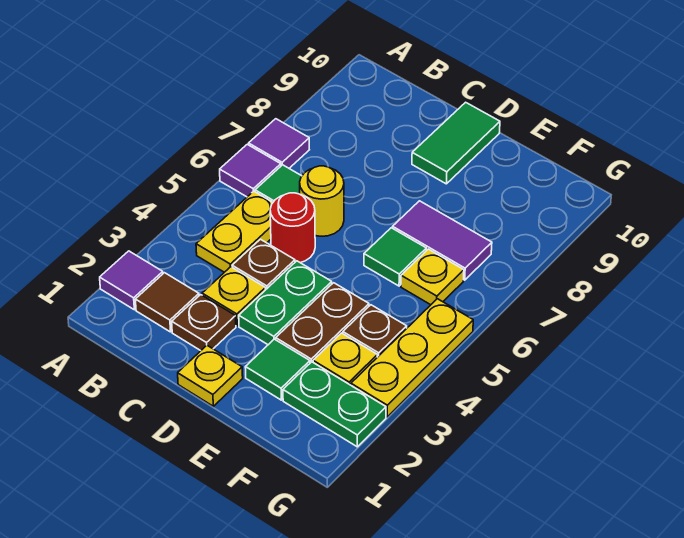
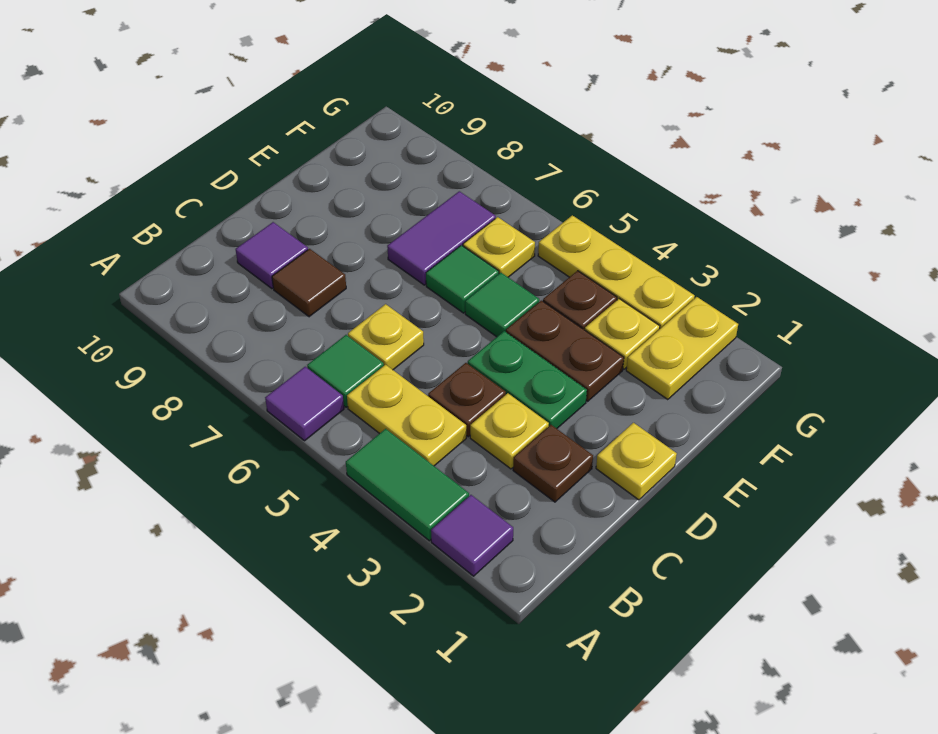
purple tile A7 level 1 -> purple tile C9 level 1
brown tile B2 level 1 -> brown tile C8 level 1
red round brick C5 level 1 -> none
yellow round brick C6 level 1 -> yellow plate C6 level 1
green tile D9:D10 level 1 -> green tile A3:A4 level 1
green tile E2 level 1 -> green tile E5 level 1
green plate F2:G2 level 1 -> yellow plate F2:G2 level 1

